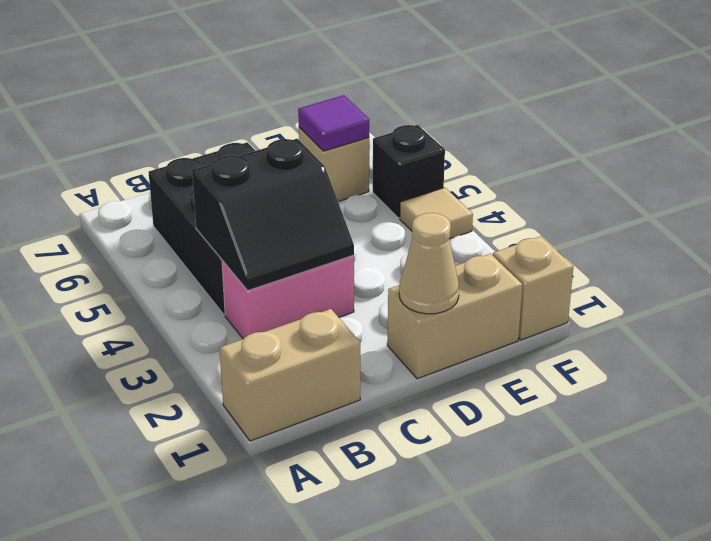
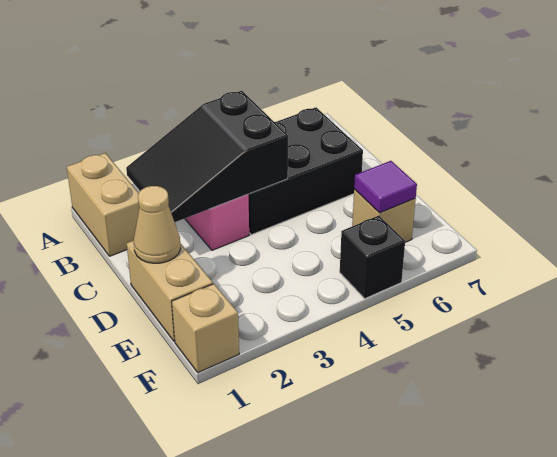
black slope B3:C4 level 2 top 4 -> black slope B2:C4 level 2 top 4
tan tile F4 level 1 -> none

